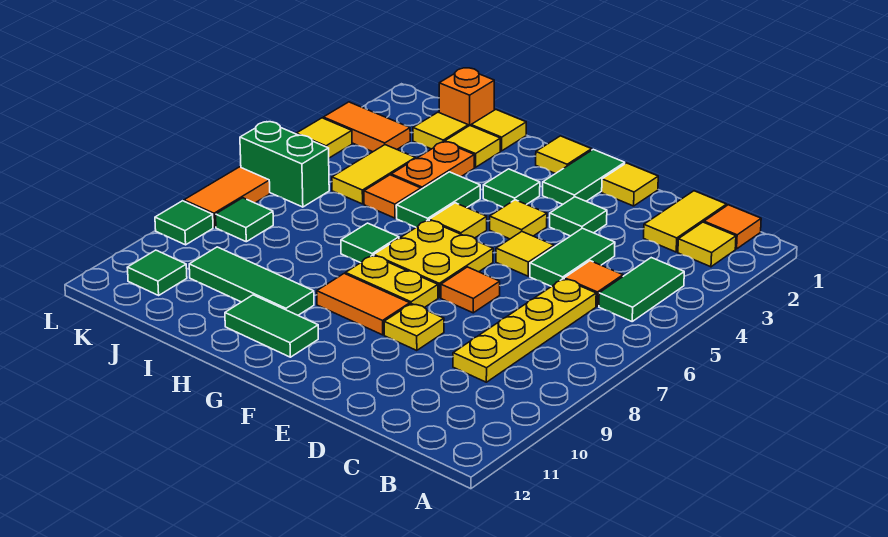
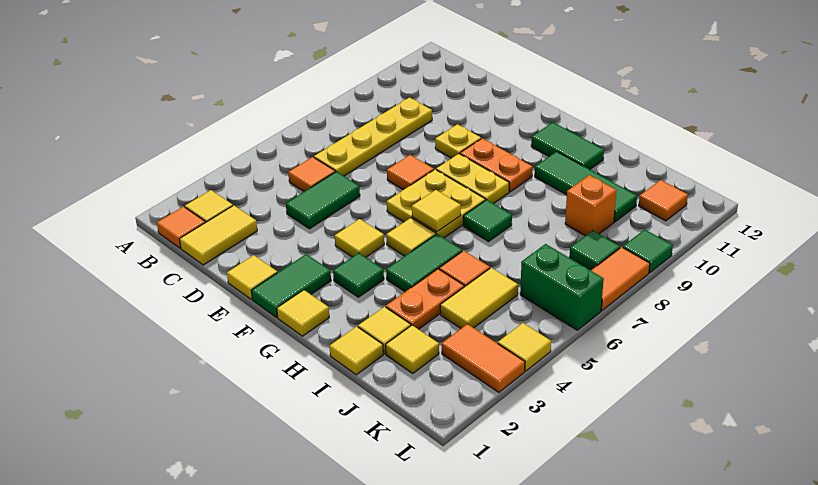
green tile B4:B5 level 1 -> none
green tile E3 level 1 -> none
yellow tile E5 level 1 -> yellow tile G6 level 2
orange tile F9:G9 level 1 -> orange plate F9:G9 level 1
orange brick J1 level 1 -> orange brick J9 level 1
green tile K11 level 1 -> orange tile K11 level 1

